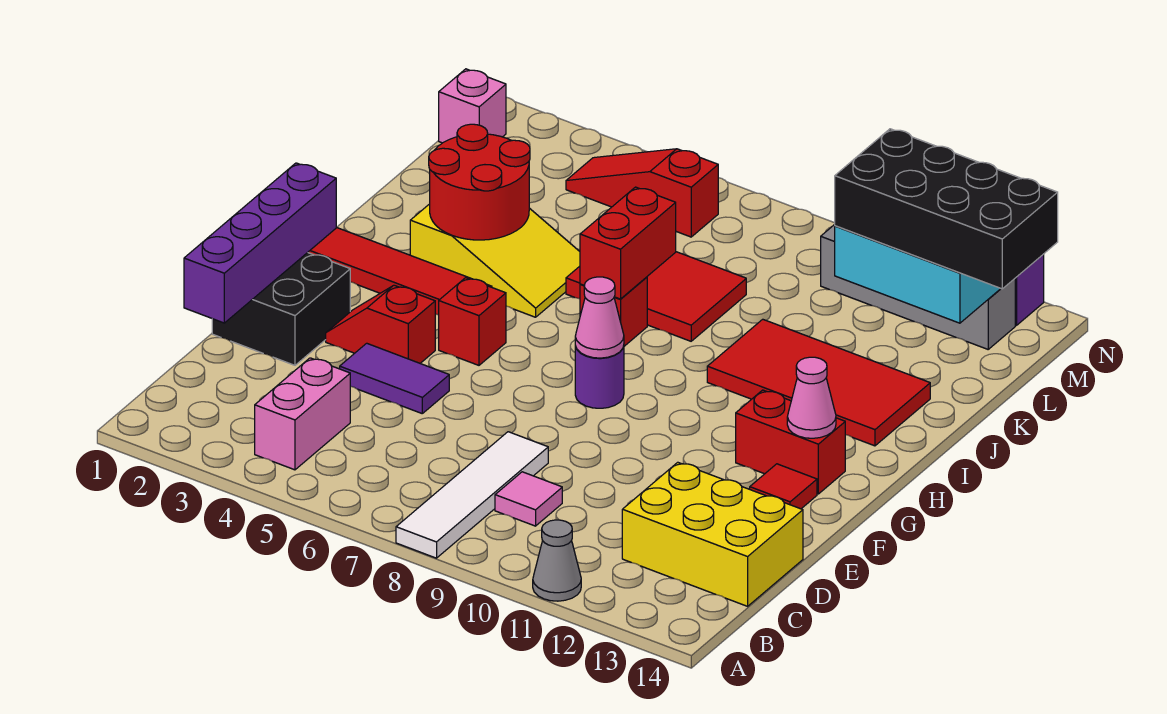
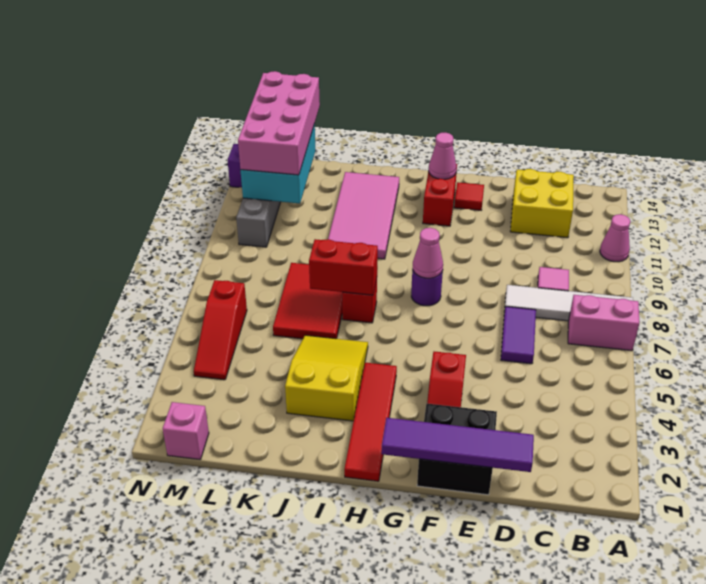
grey cone A11 level 1 -> pink cone A11 level 1
pink brick B4:C4 level 1 -> pink brick A7:B7 level 1
yellow brick C12:D14 level 1 -> yellow brick C12:D13 level 1
purple brick D1:G1 level 2 -> purple tile D1:G1 level 2
purple tile E4:E5 level 1 -> purple tile D6:D7 level 1
red brick G5 level 1 -> none
red round brick I3:J4 level 2 -> none
red tile I10:J13 level 1 -> pink tile I10:J13 level 1
black brick L11:M14 level 3 -> pink brick L11:M14 level 3

